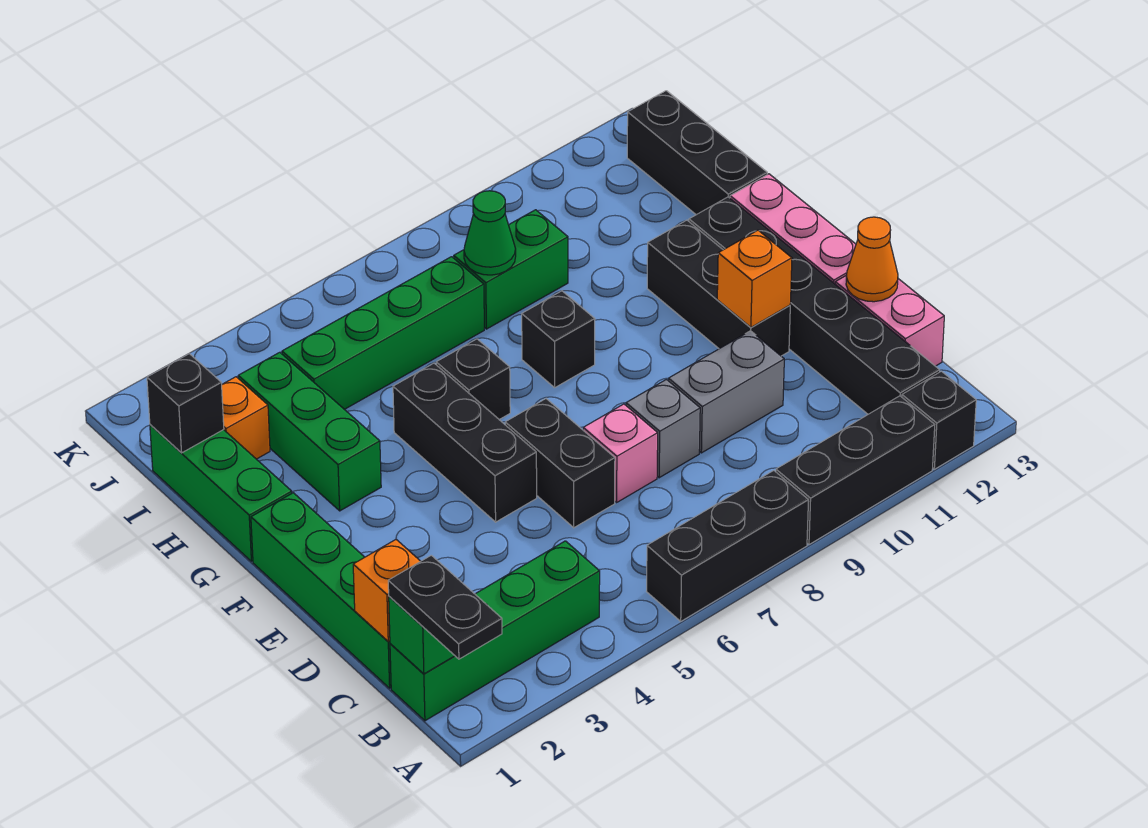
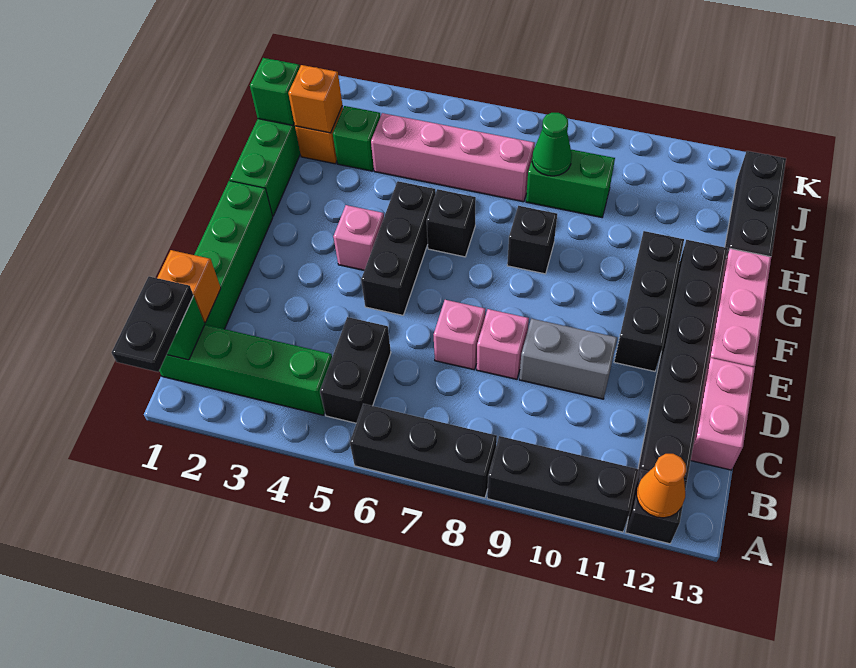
black brick D6:E6 level 1 -> black brick B5:C5 level 1
grey brick D8 level 1 -> pink brick D8 level 1
orange cone D13 level 2 -> orange cone A12 level 2
orange brick E11 level 2 -> orange brick I2 level 2
none -> pink brick F4 level 1
green brick G3:I3 level 1 -> green brick I3 level 1
black brick I1 level 2 -> green brick I1 level 2
green brick I4:I7 level 1 -> pink brick I4:I7 level 1

